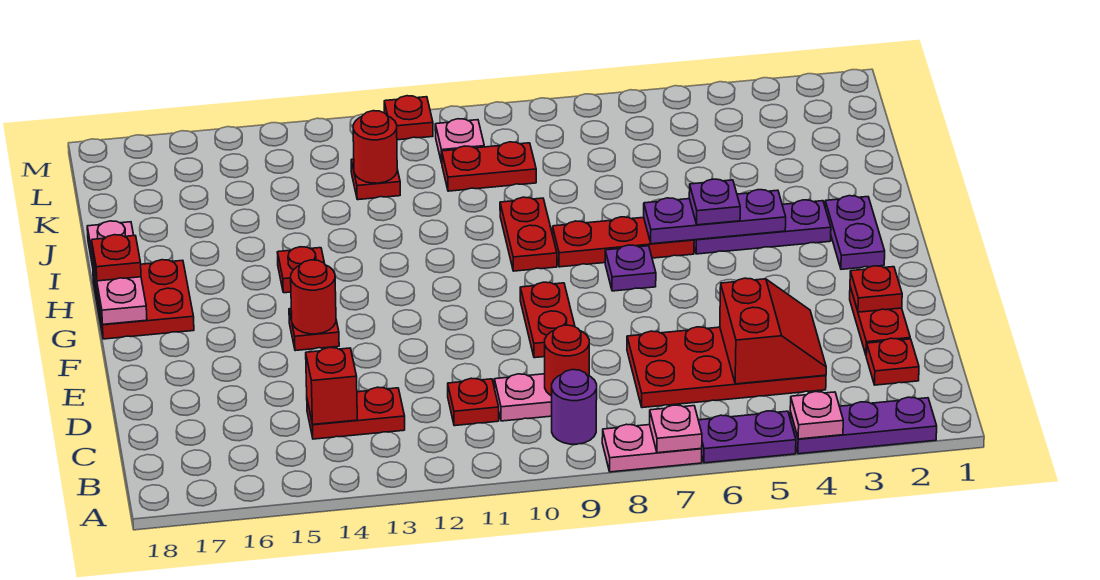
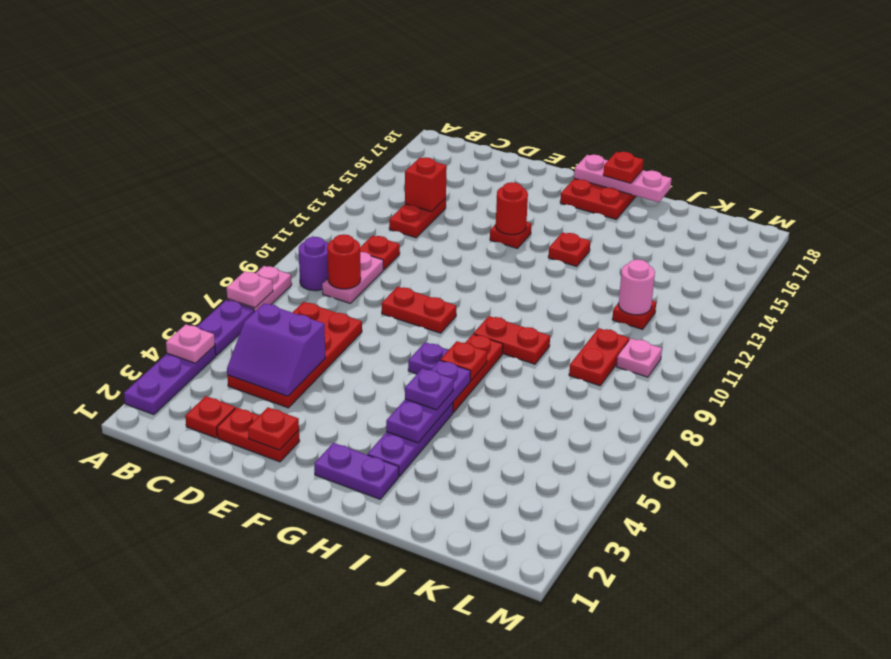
red slope C4:D5 level 2 top 5 -> purple slope C4:D5 level 2 top 5
red round brick K12 level 2 -> pink round brick K12 level 2
red plate M11 level 1 -> red plate H7 level 2

